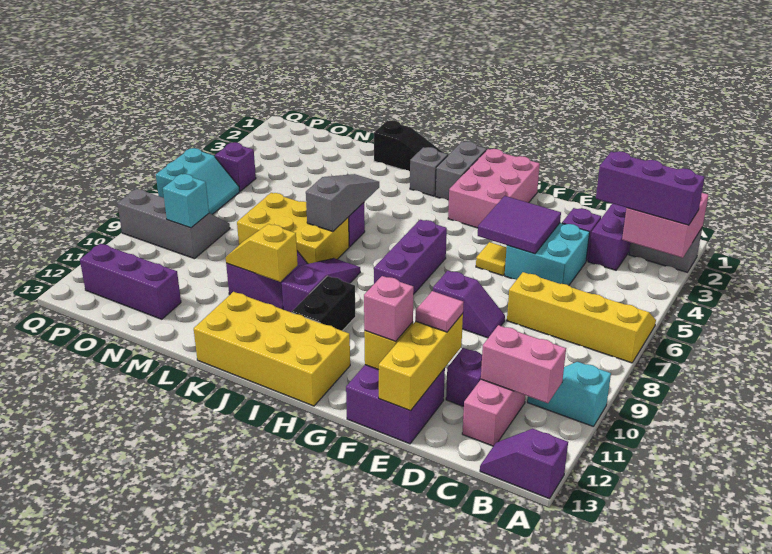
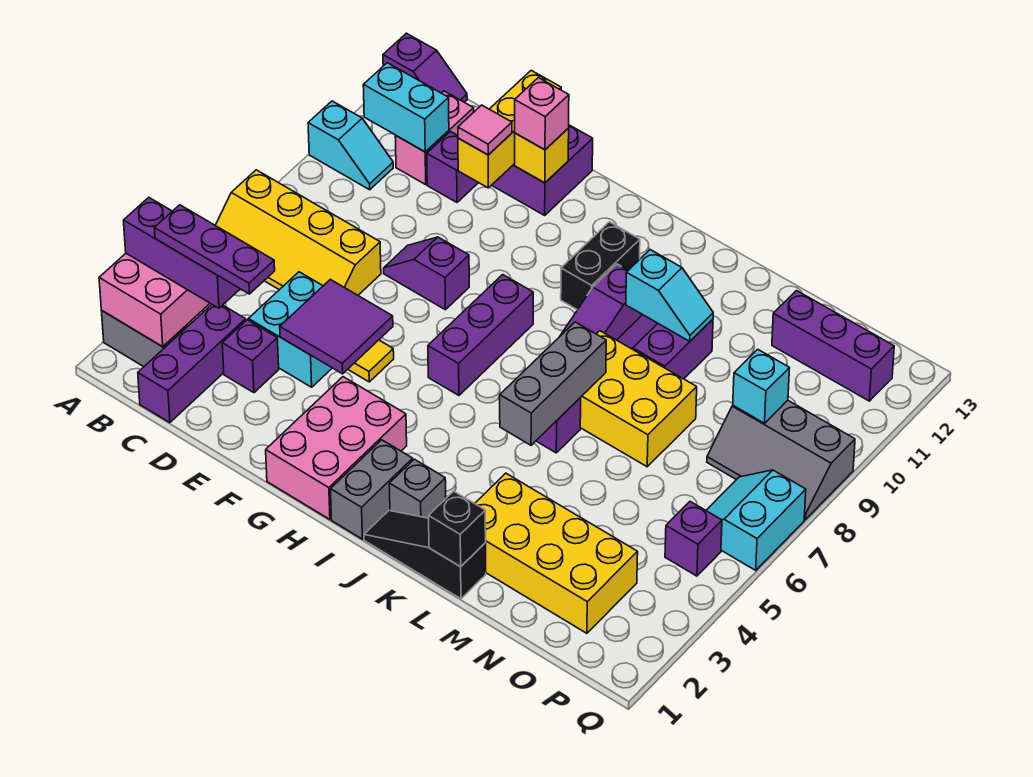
none -> purple plate B3:D3 level 4
pink brick B11:C11 level 2 -> cyan brick B11:C11 level 2
yellow brick H12:K13 level 1 -> yellow brick L2:O3 level 1
grey slope K5:K7 level 2 top 7 -> grey brick K5:K7 level 2
yellow slope K10:L10 level 2 top K -> cyan slope K10:L10 level 2 top K
none -> black brick L1 level 2

